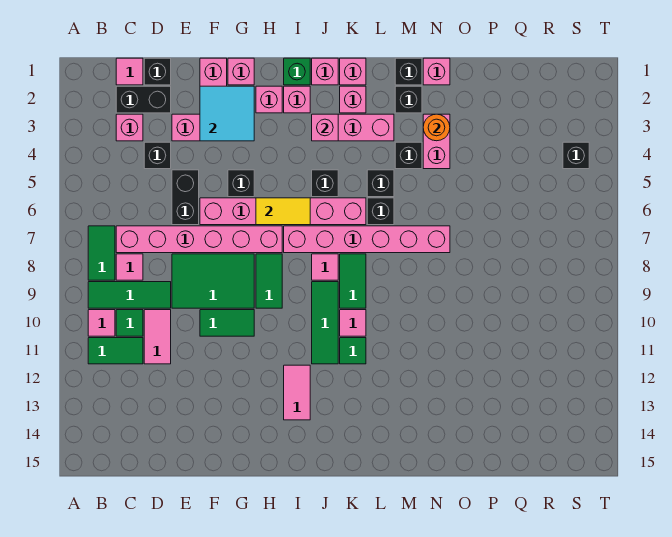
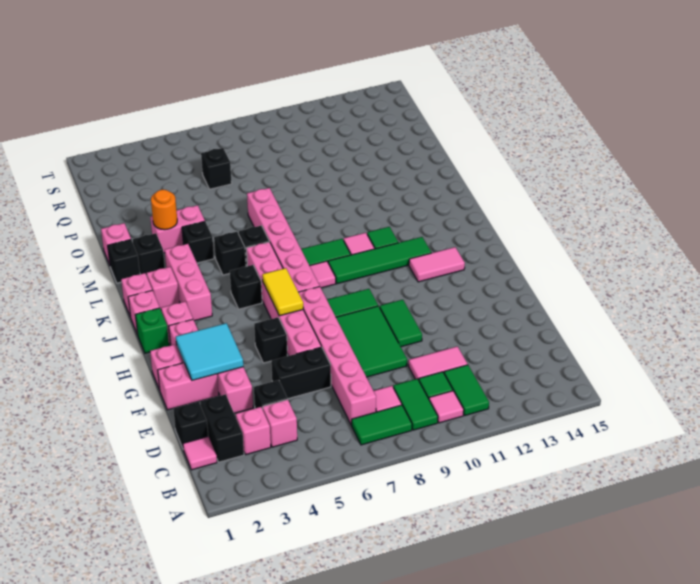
green tile B9:D9 level 1 -> green tile B9:C9 level 1
pink brick J3 level 2 -> pink brick C4 level 1
green tile J9:J11 level 1 -> green tile J9:J12 level 1
black brick S4 level 1 -> black brick Q6 level 1

